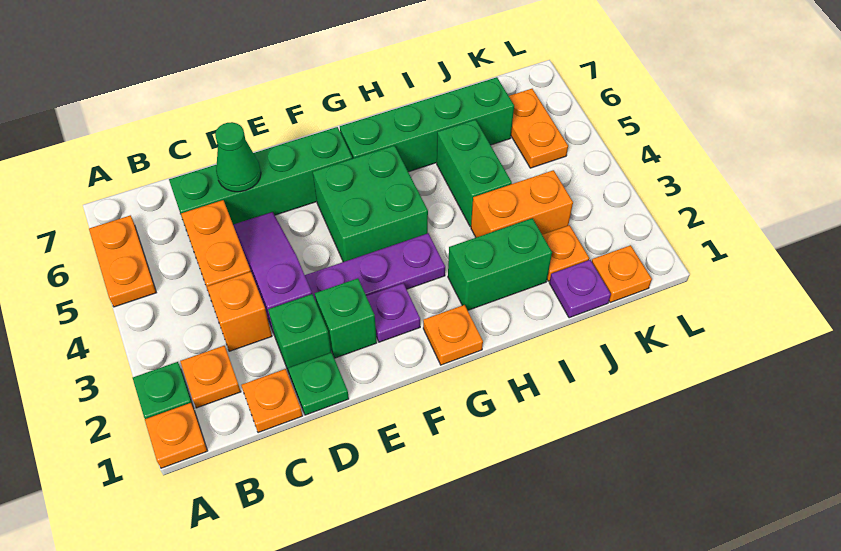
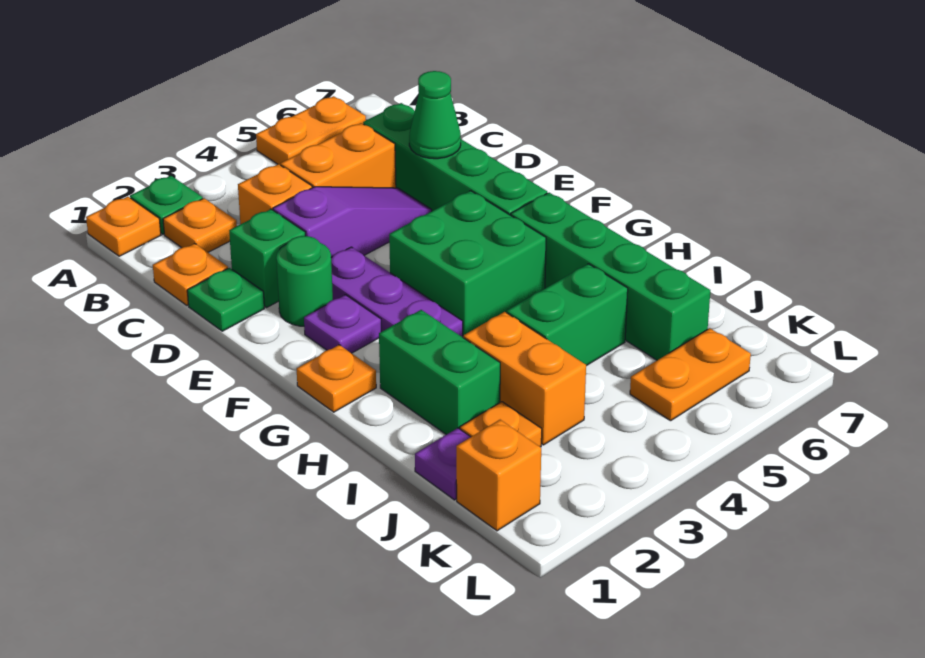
green brick E2 level 1 -> green round brick E2 level 1
orange plate K1 level 1 -> orange brick K1 level 1

